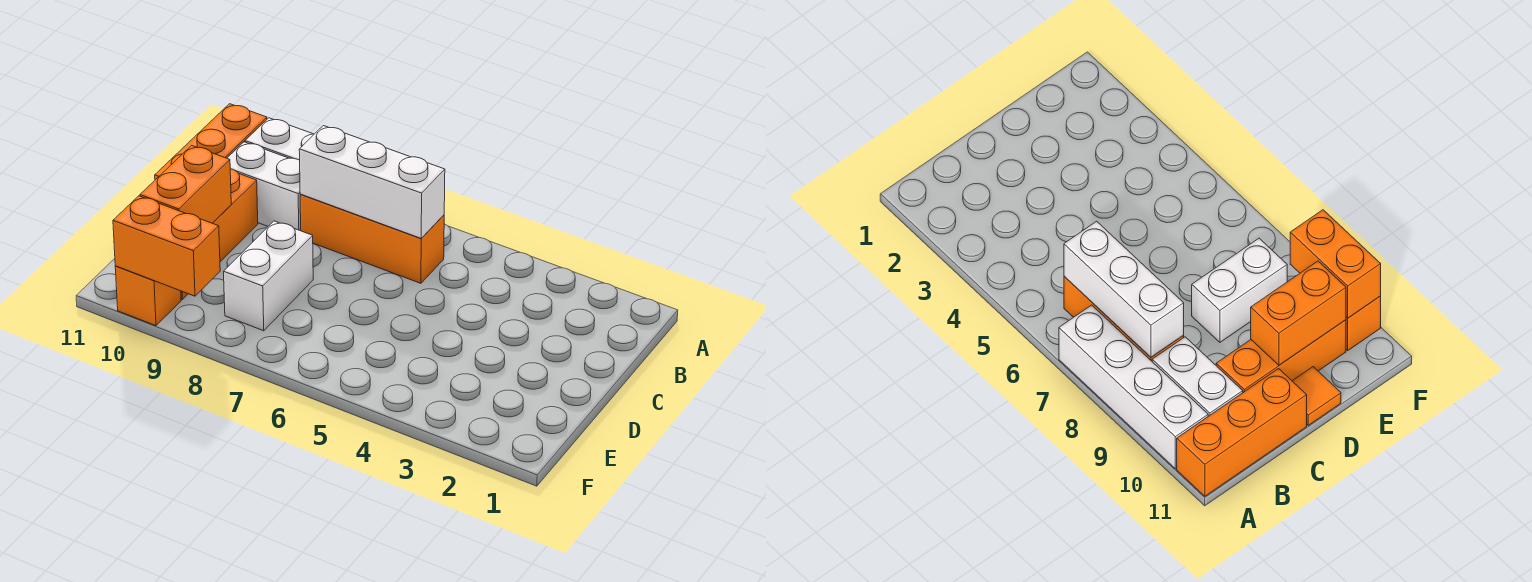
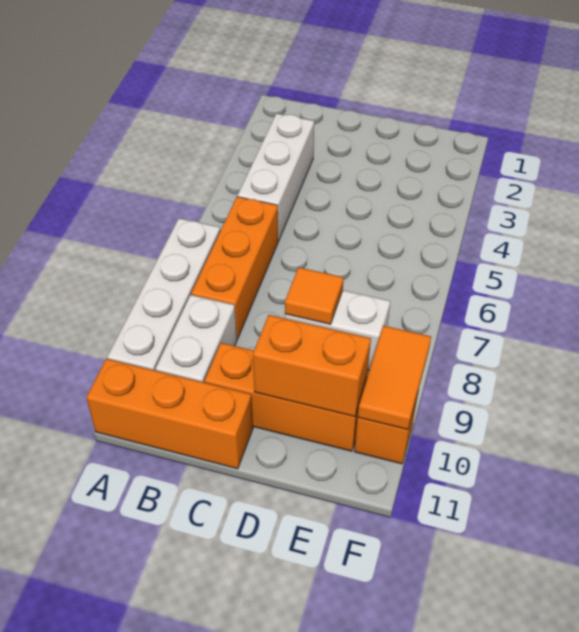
white brick B6:B8 level 2 -> white brick B3:B5 level 1
orange tile D11 level 1 -> orange tile D8 level 2
orange brick F9:F10 level 2 -> orange tile F9:F10 level 2

